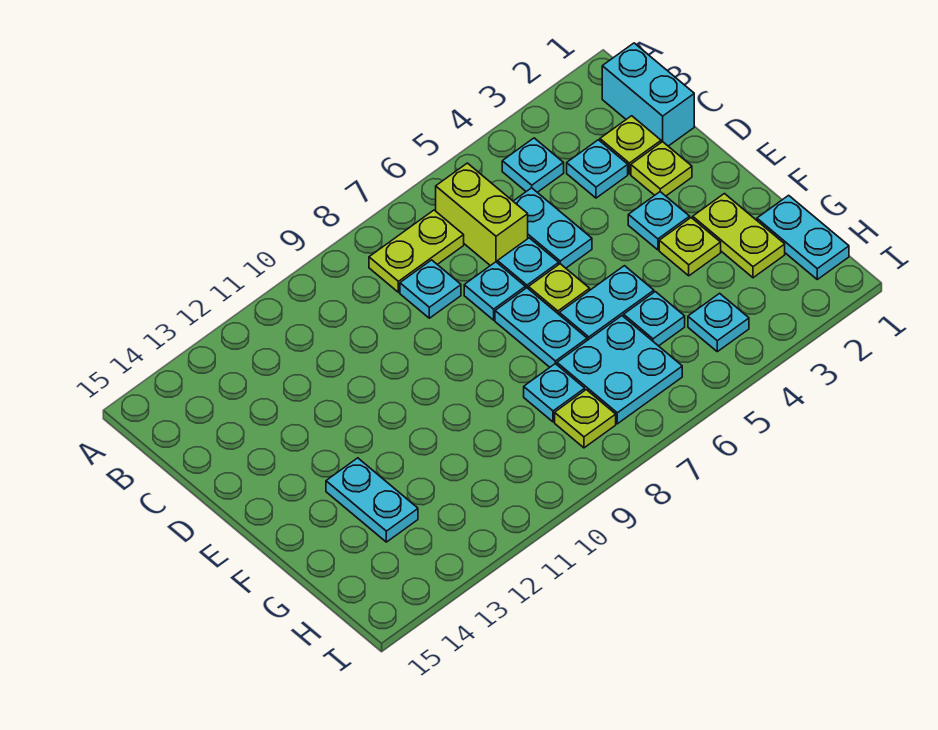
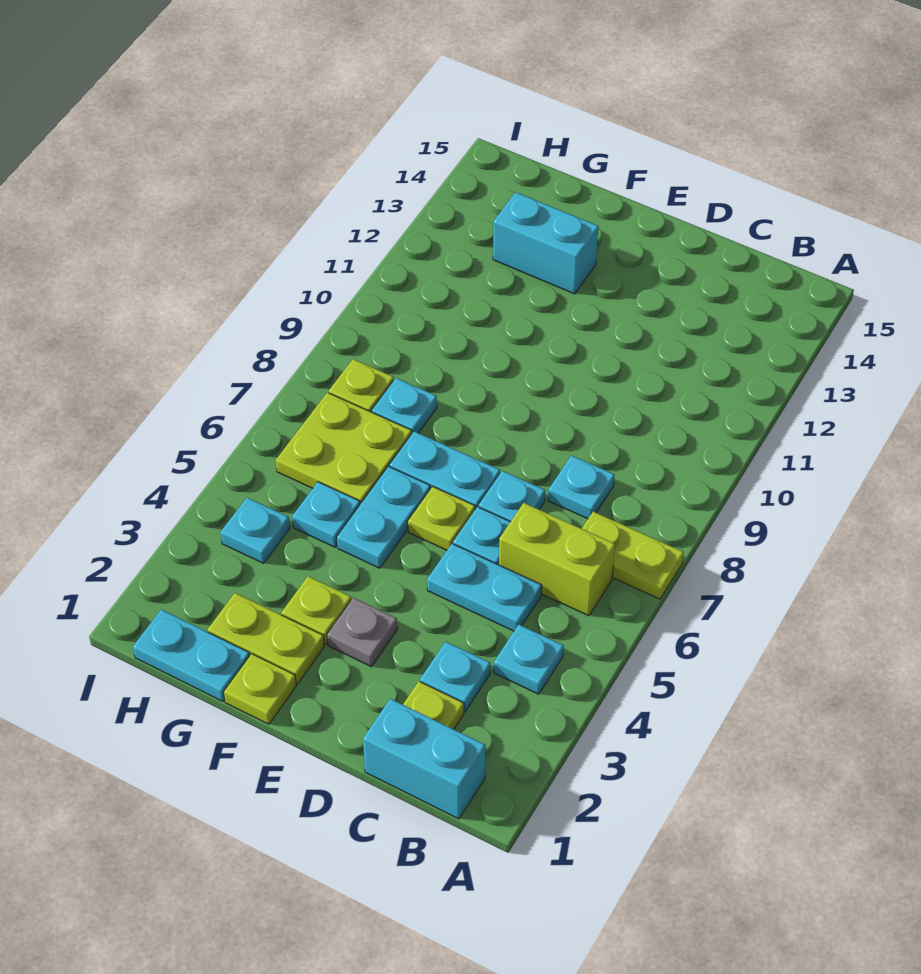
lime plate B7:B8 level 1 -> lime plate A7:B7 level 1
lime plate D2 level 1 -> lime plate F1 level 1
cyan plate E3 level 1 -> grey plate E3 level 1
cyan plate F13:G13 level 1 -> cyan brick F13:G13 level 1
cyan plate G6:H7 level 1 -> lime plate G6:H7 level 1

